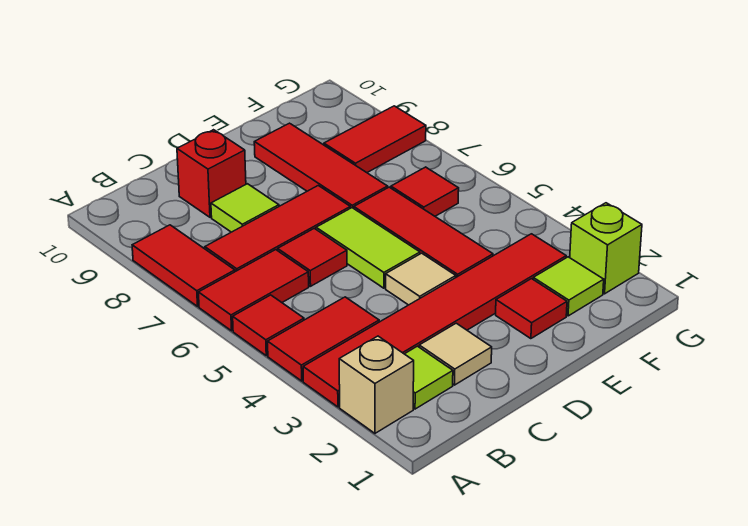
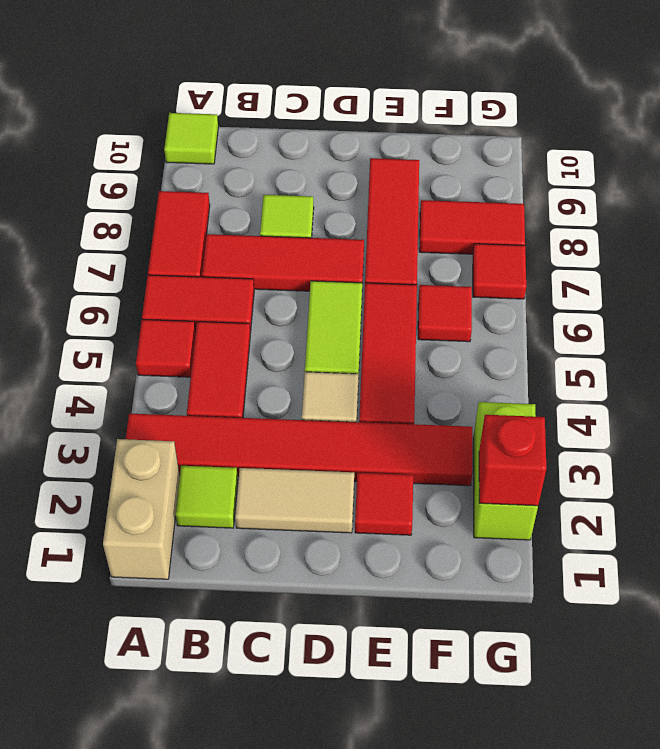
tan brick A2 level 1 -> tan brick A1:A2 level 1
red tile A4:B4 level 1 -> red tile B4:B5 level 1
tan tile C2 level 1 -> tan tile C2:D2 level 1
red tile C6 level 1 -> red tile G7 level 1
red brick C9 level 1 -> red brick G2 level 2
lime tile F2 level 1 -> lime tile A10 level 1
lime brick G2 level 1 -> lime brick G2:G3 level 1

